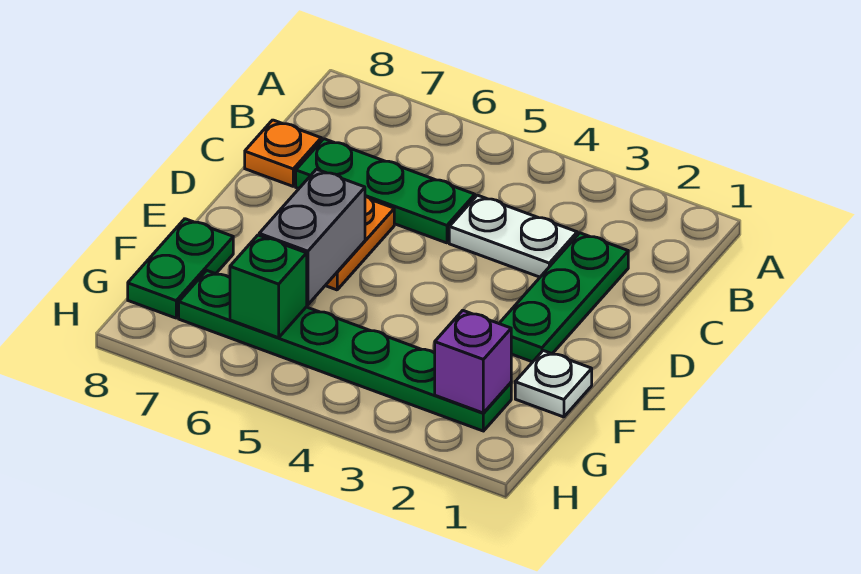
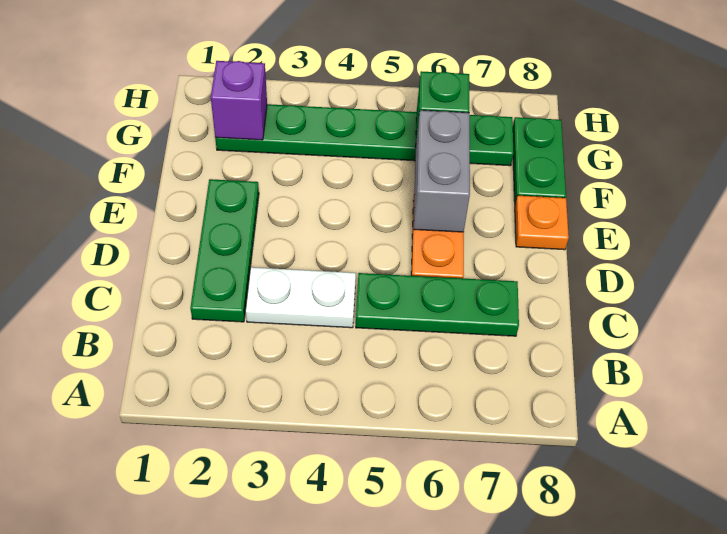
orange plate C8 level 1 -> orange plate E8 level 1
white plate F1 level 1 -> none

